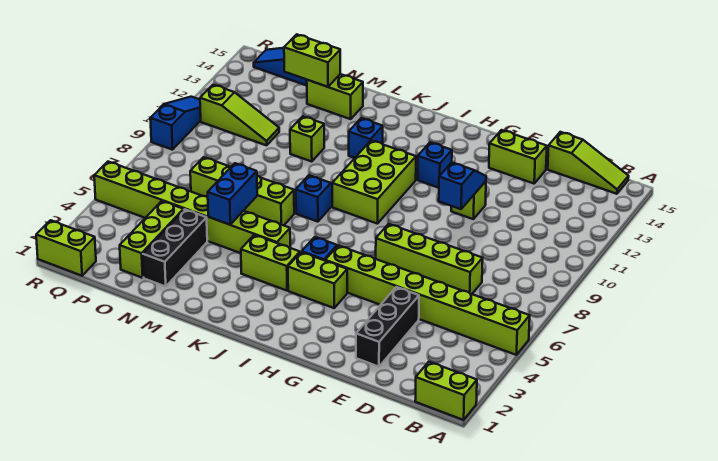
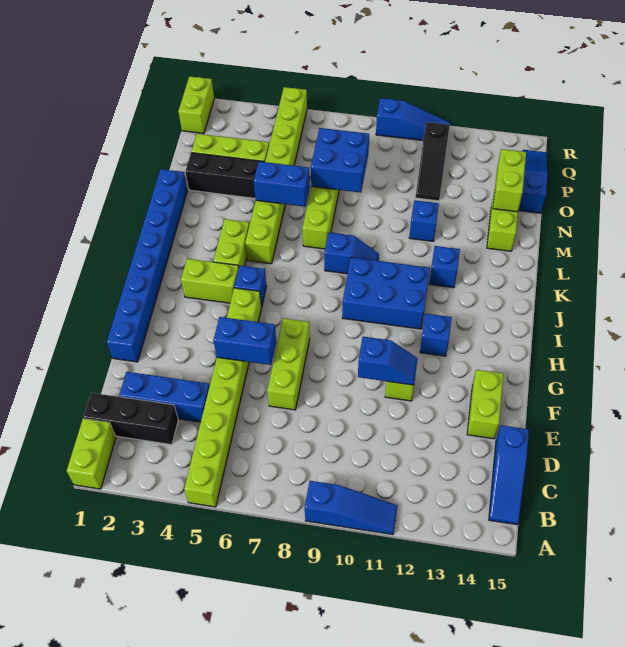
none -> blue slope A9:A11 level 1 top 9
lime slope B15:D15 level 1 top D -> blue slope B15:D15 level 1 top D
none -> blue brick D2:D4 level 1
lime brick D7:G7 level 1 -> lime brick E7:G7 level 1
black brick E2:E4 level 1 -> black brick C1:C3 level 1
none -> blue brick F1:M1 level 1
none -> blue brick F5:F6 level 2
lime brick H4:I4 level 1 -> lime brick I3:I4 level 1
lime brick I9:J11 level 1 -> blue brick I9:J11 level 1
lime brick M11 level 1 -> blue brick M11 level 1
none -> blue brick N7:O8 level 2
lime slope O11:Q11 level 1 top Q -> black slope O11:Q11 level 1 top Q

